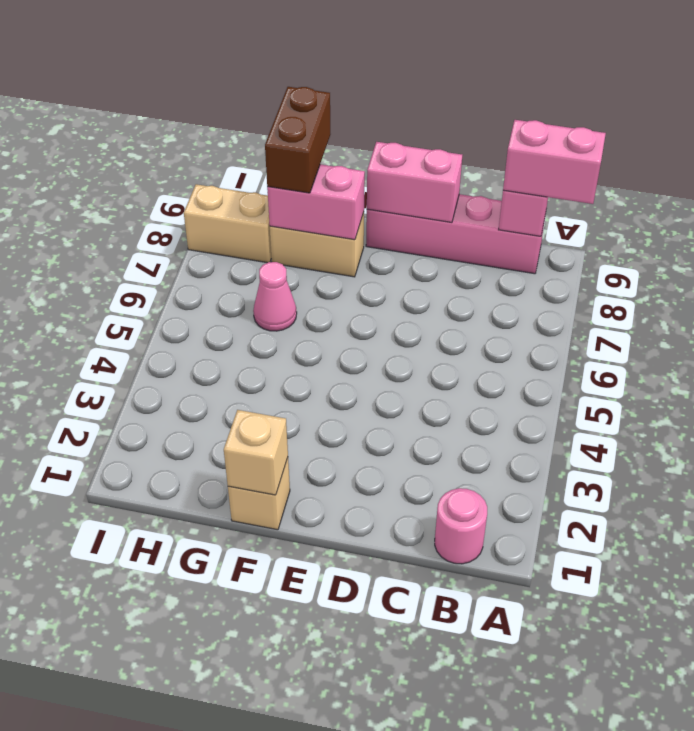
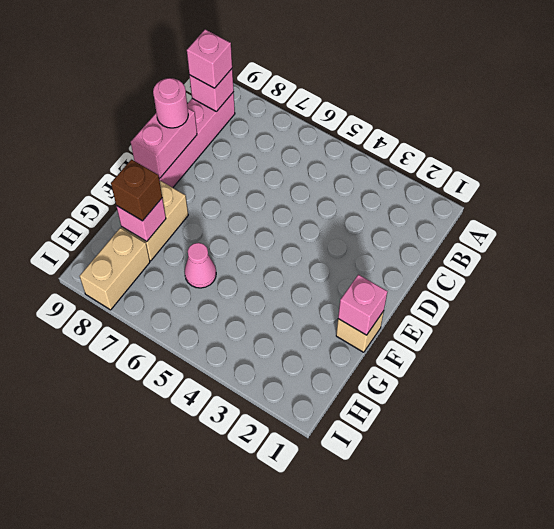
pink brick A9:B9 level 3 -> pink brick B9 level 3
pink round brick B1 level 1 -> pink round brick D9 level 3
tan brick F1 level 2 -> pink brick F1 level 2
pink brick F8:G8 level 2 -> pink brick G8 level 2
brown brick G8:G9 level 3 -> brown brick G8 level 3

